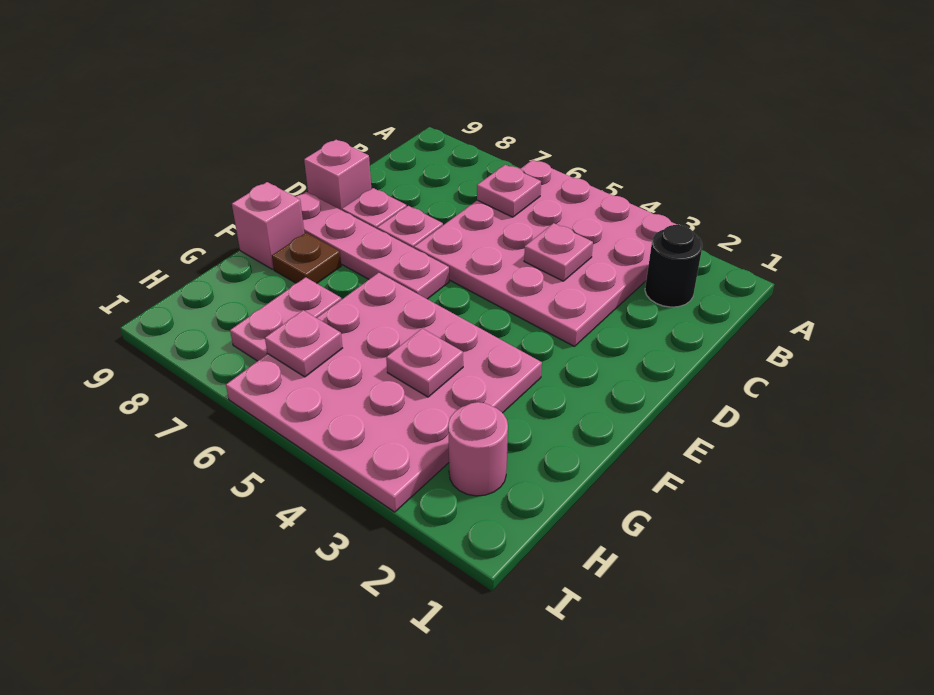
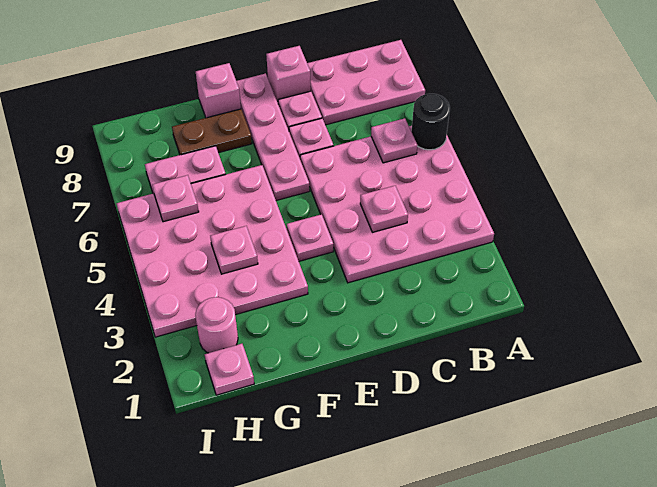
none -> pink plate A8:C9 level 1
black round brick B2 level 1 -> black round brick A6 level 2
none -> pink plate E4 level 1
brown plate F8 level 1 -> brown plate F8:G8 level 1
none -> pink plate H1 level 1

